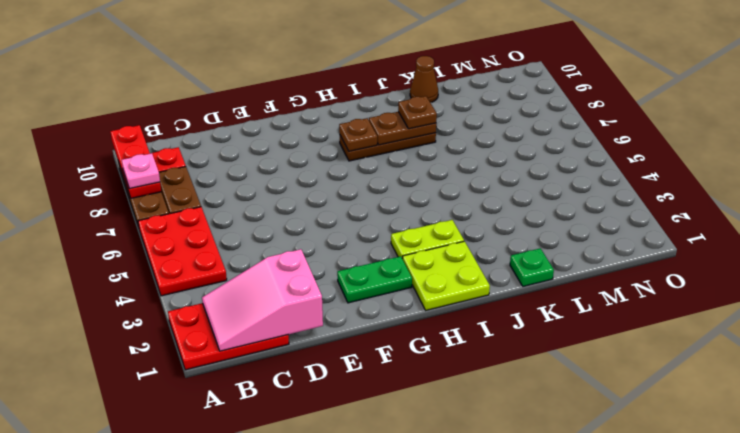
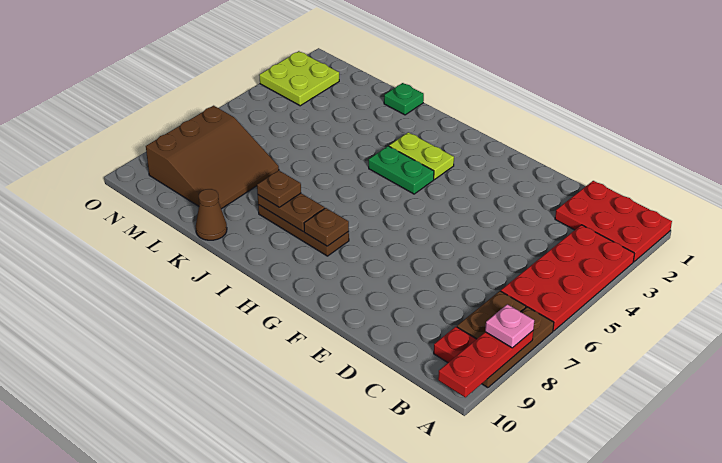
red plate A4:B6 level 1 -> red plate A3:B6 level 1
pink slope B1:D2 level 2 top D -> none
green plate F2:G2 level 1 -> green plate H4:I4 level 1
lime plate H1:I2 level 1 -> lime plate N2:O3 level 1
none -> brown slope L7:N9 level 1 top N

